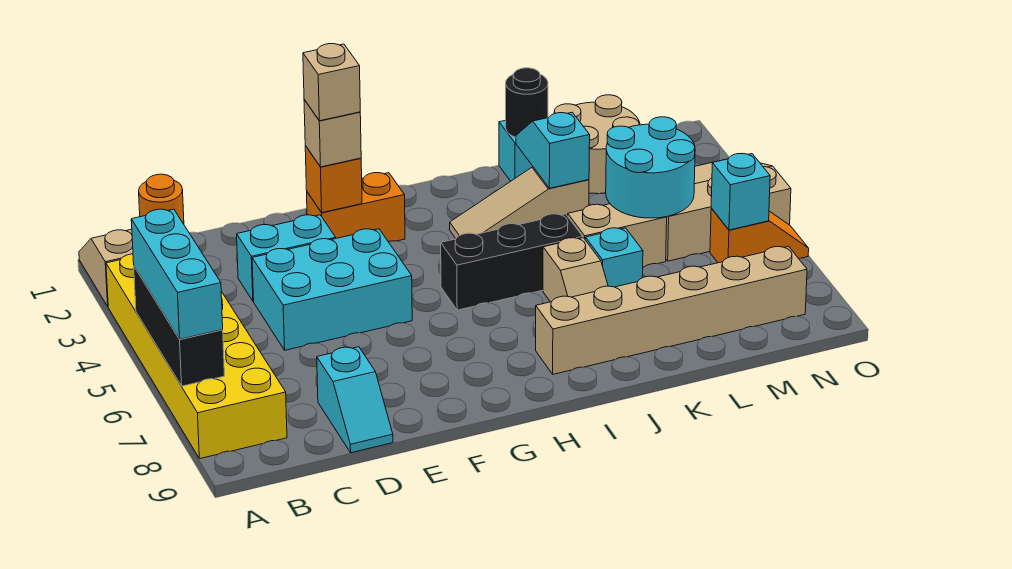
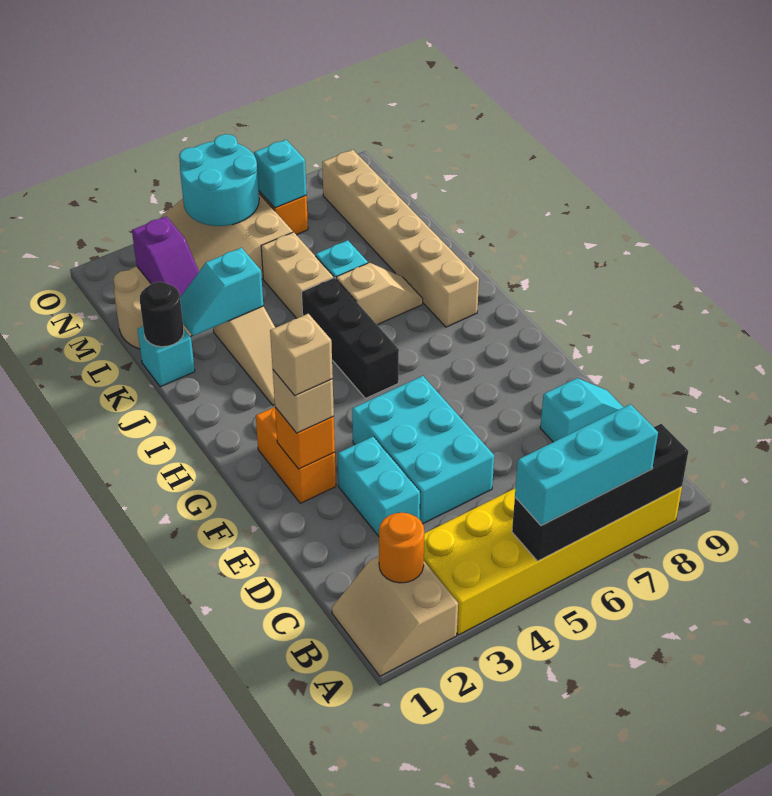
black brick A5:A7 level 2 -> black brick A5:A8 level 2
none -> purple slope L2:M2 level 2 top M
cyan round brick L4:M5 level 2 -> cyan round brick N4:O5 level 2

